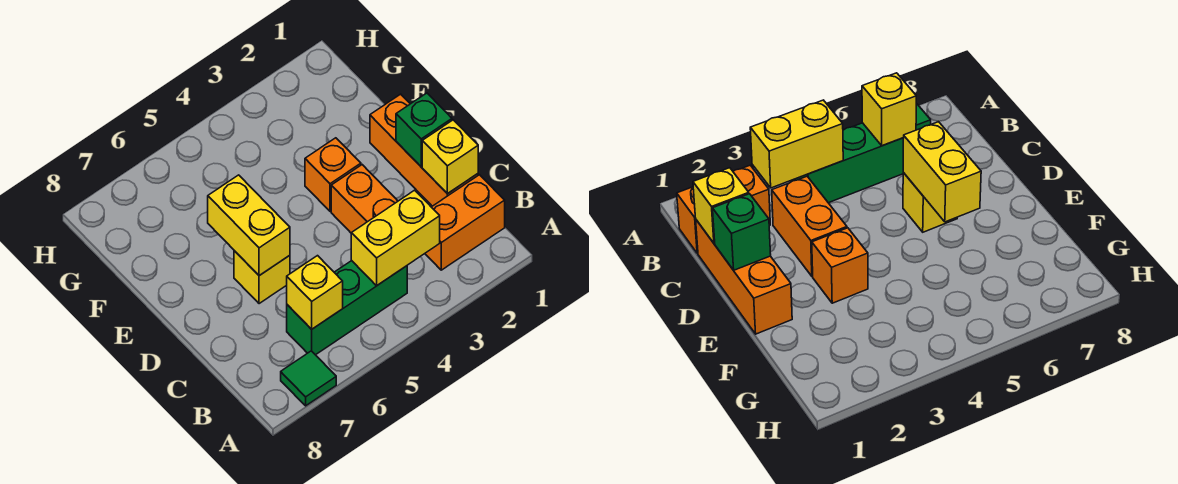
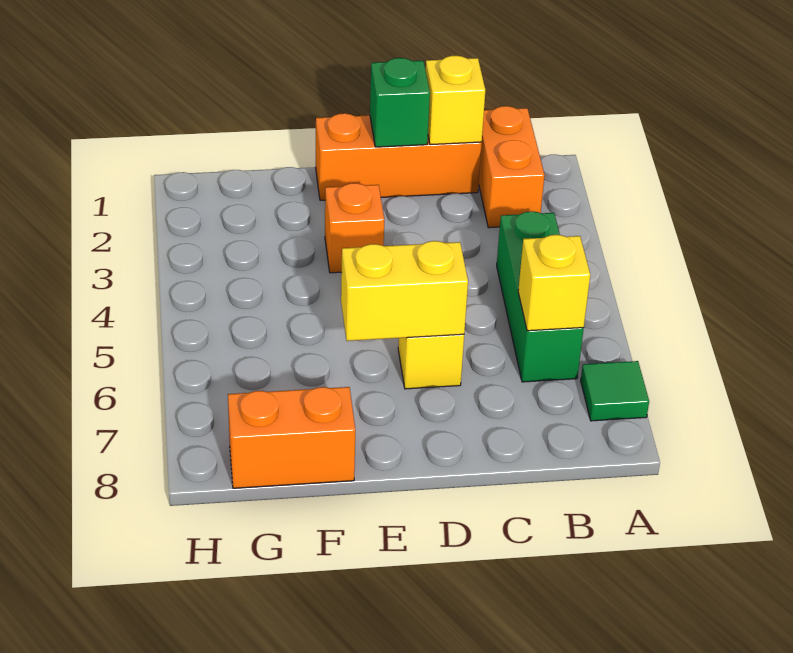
yellow brick B3:B4 level 2 -> none
orange brick C3:D3 level 1 -> orange brick F8:G8 level 1

